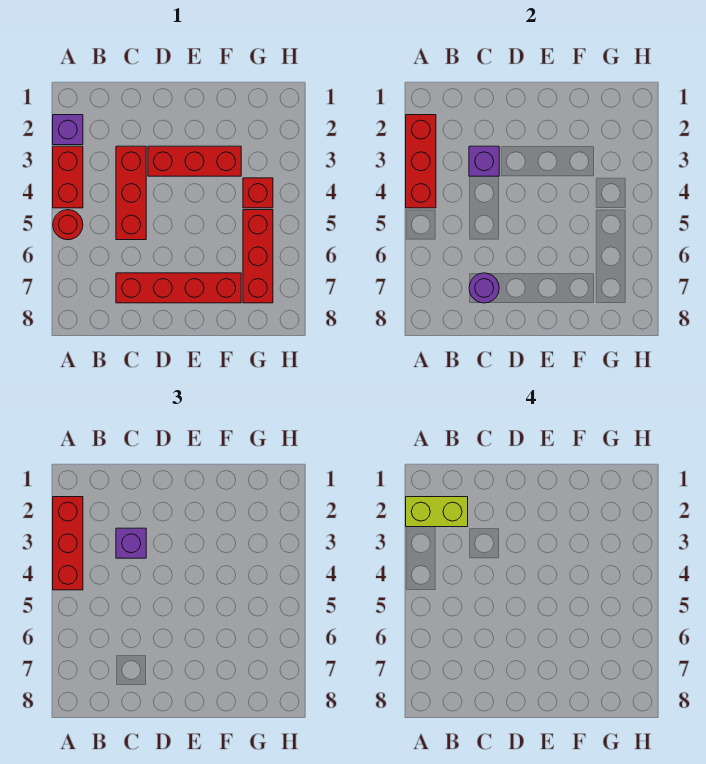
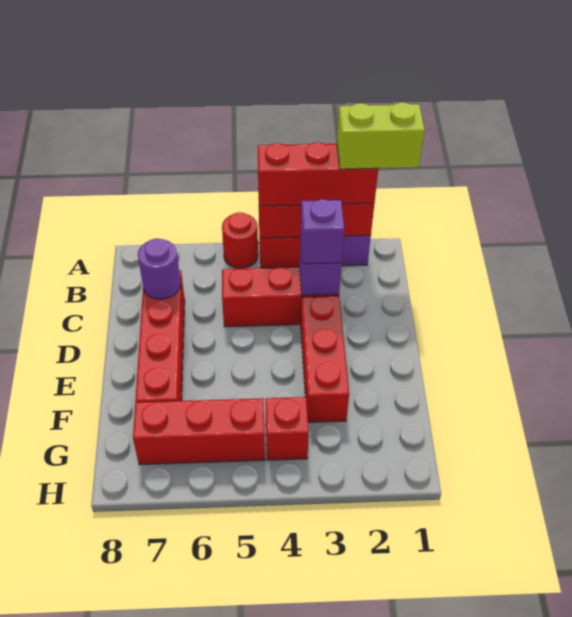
lime brick A2:B2 level 4 -> lime brick A1:A2 level 4

